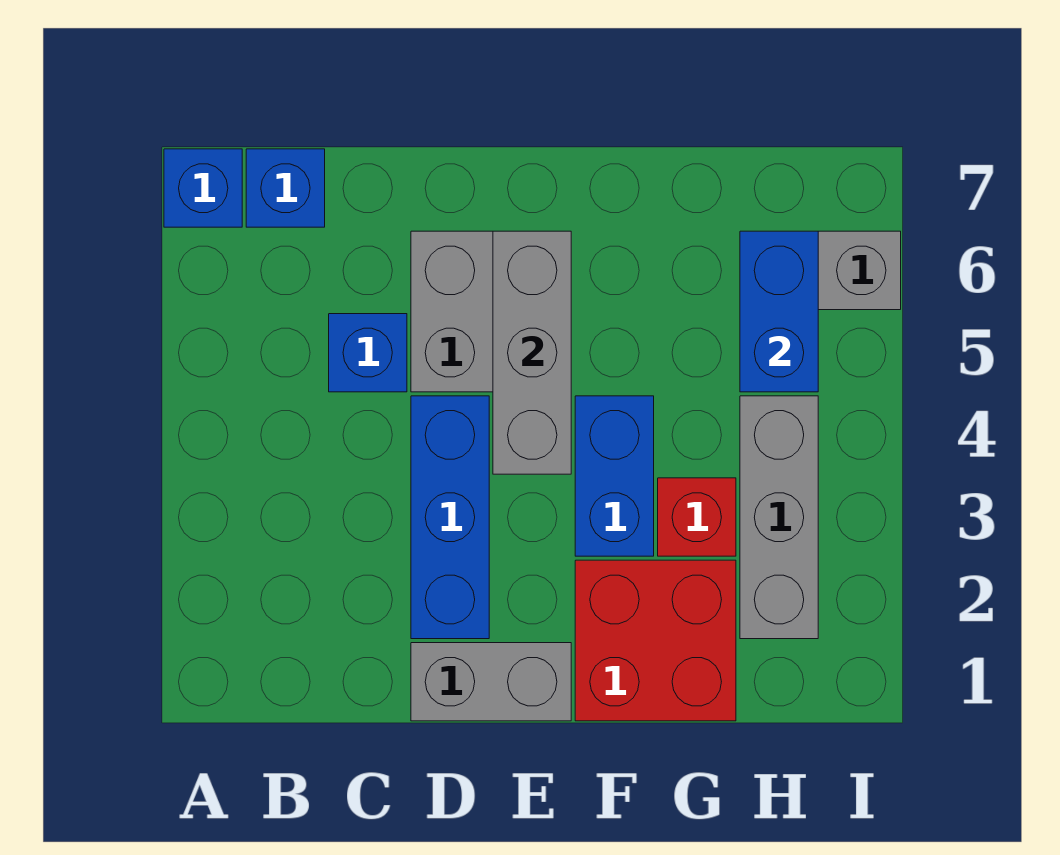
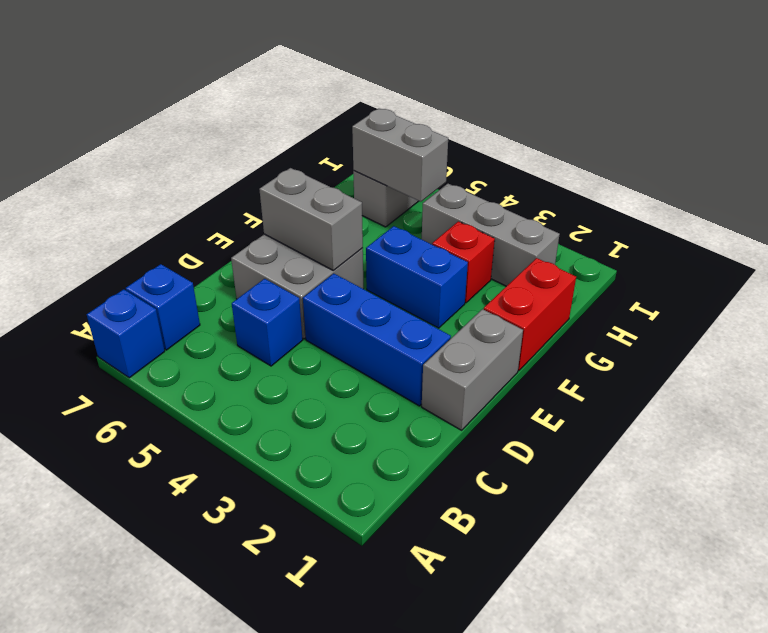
grey brick E4:E6 level 2 -> grey brick E5:E6 level 2
red brick F1:G2 level 1 -> red brick F1:G1 level 1
blue brick H5:H6 level 2 -> grey brick H5:H6 level 2

